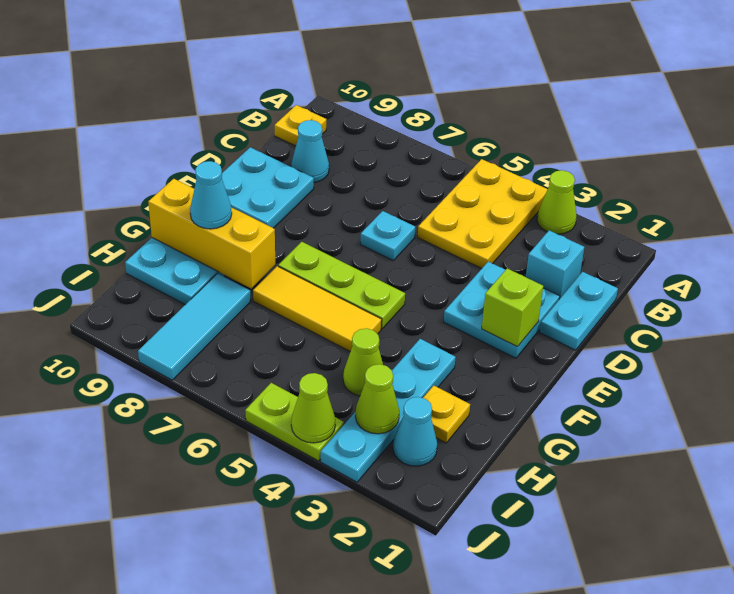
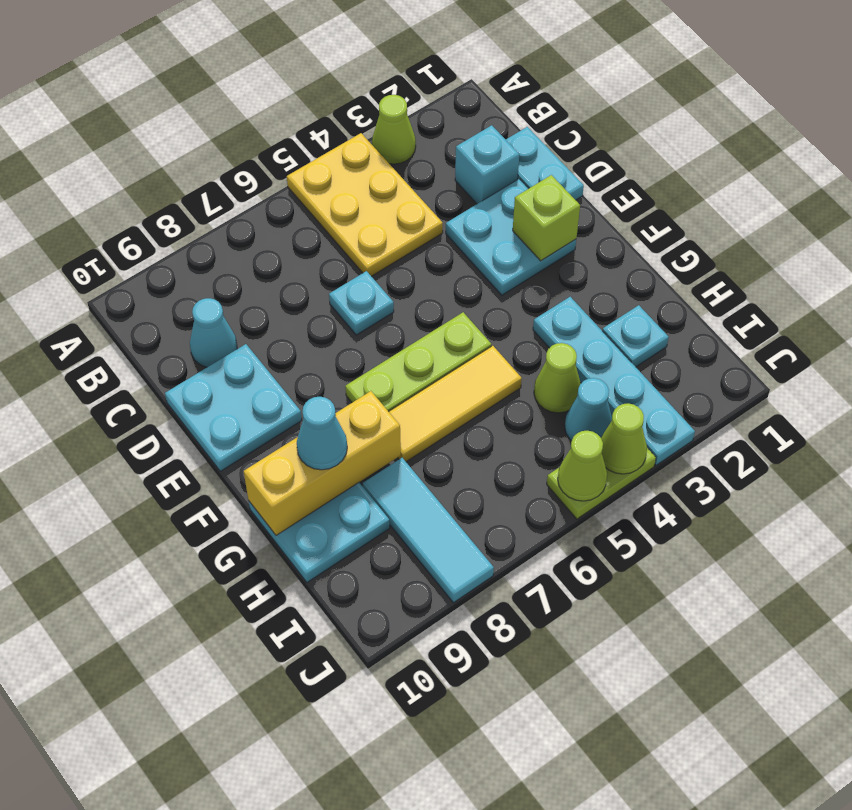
yellow plate B10 level 1 -> none
yellow plate H2 level 1 -> cyan plate H2 level 1
cyan cone I2 level 1 -> cyan cone I4 level 1
lime cone I3 level 2 -> lime cone J5 level 2

